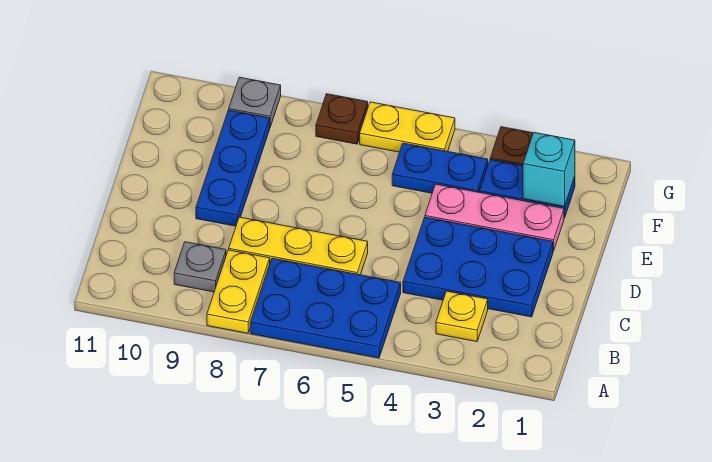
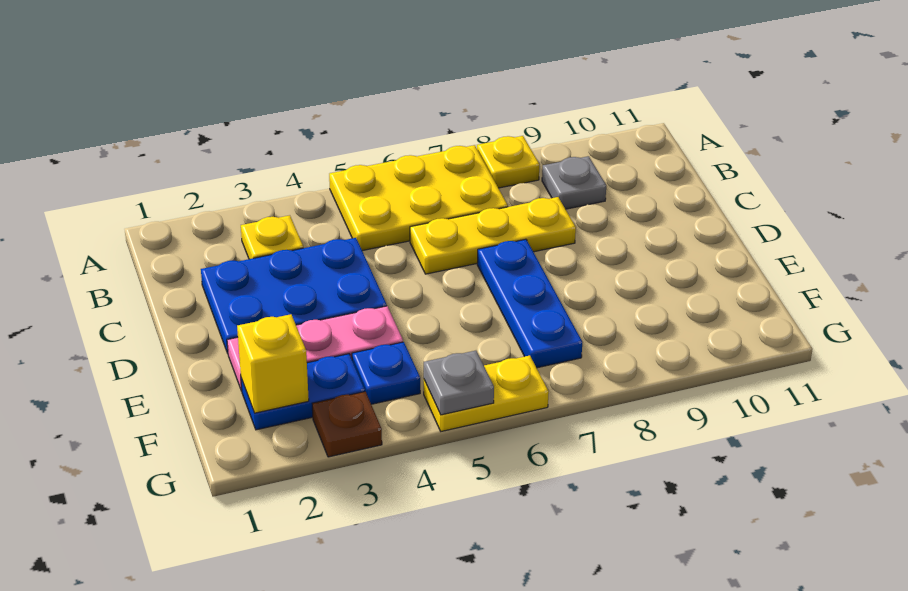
blue plate A5:B7 level 1 -> yellow plate A5:B7 level 1
yellow plate A8:B8 level 1 -> yellow plate A8 level 1
blue plate D9:F9 level 1 -> blue plate D7:F7 level 1
cyan brick F2 level 2 -> yellow brick F2 level 2
blue plate F4:F5 level 1 -> blue plate F4 level 1
brown plate G7 level 1 -> none
grey plate G9 level 1 -> grey plate G5 level 2

